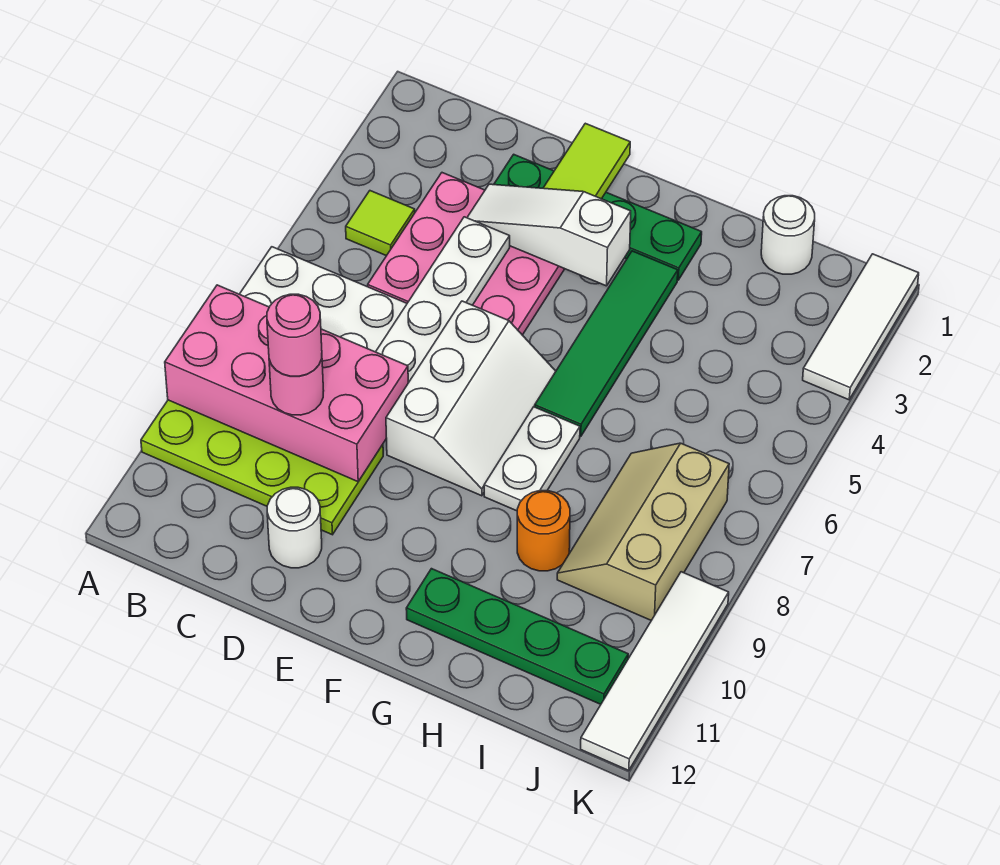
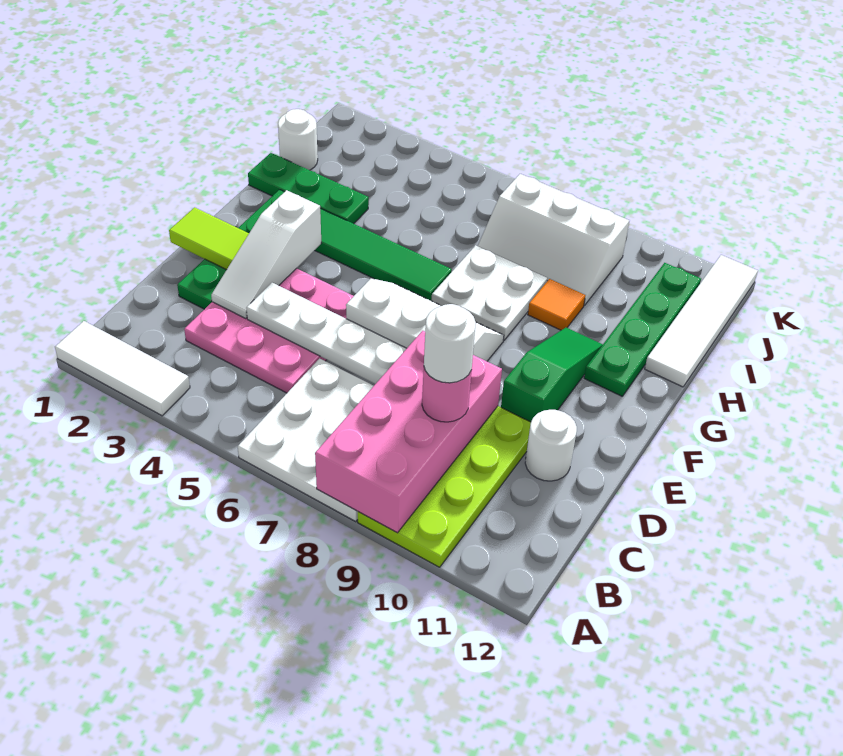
lime tile B4 level 1 -> none
pink round brick C9 level 4 -> white round brick C9 level 4
none -> green slope E10:G10 level 1 top E
white plate G7:G8 level 1 -> white plate G7:H8 level 1
none -> green plate H1:H3 level 1
orange round brick H9 level 1 -> orange tile H9 level 1
tan slope I7:J9 level 1 top J -> white slope I7:J9 level 1 top J
white tile K1:K3 level 1 -> white tile A1:A3 level 1
white tile K9:K12 level 1 -> white tile H12:K12 level 1

